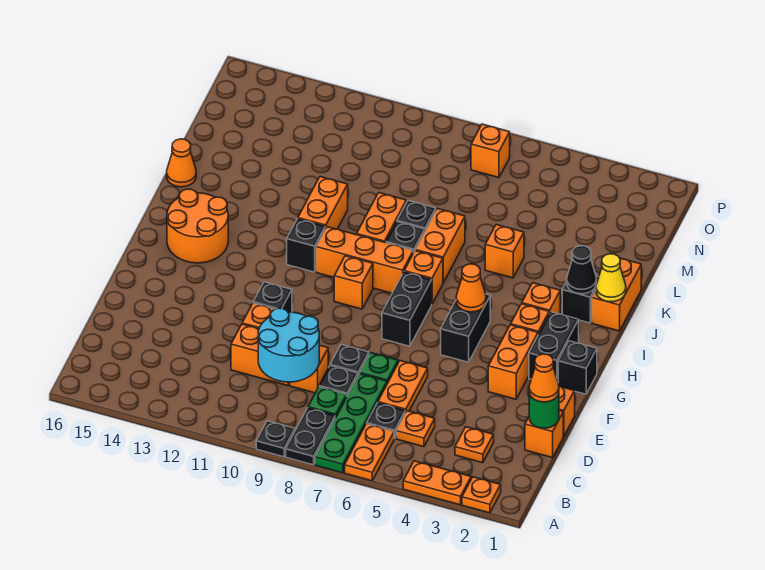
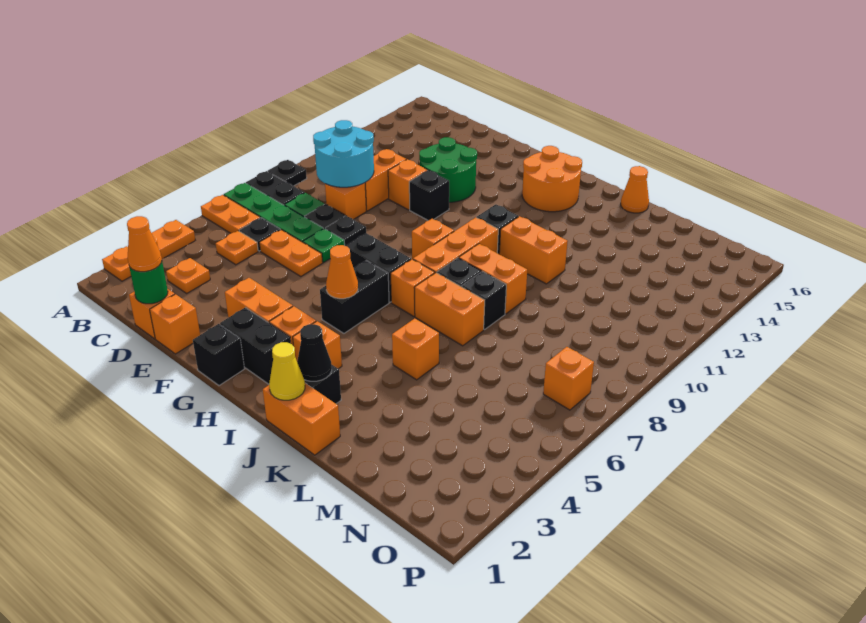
none -> green round brick E12:F13 level 1
black brick G5:H5 level 1 -> black brick H5:H6 level 1

